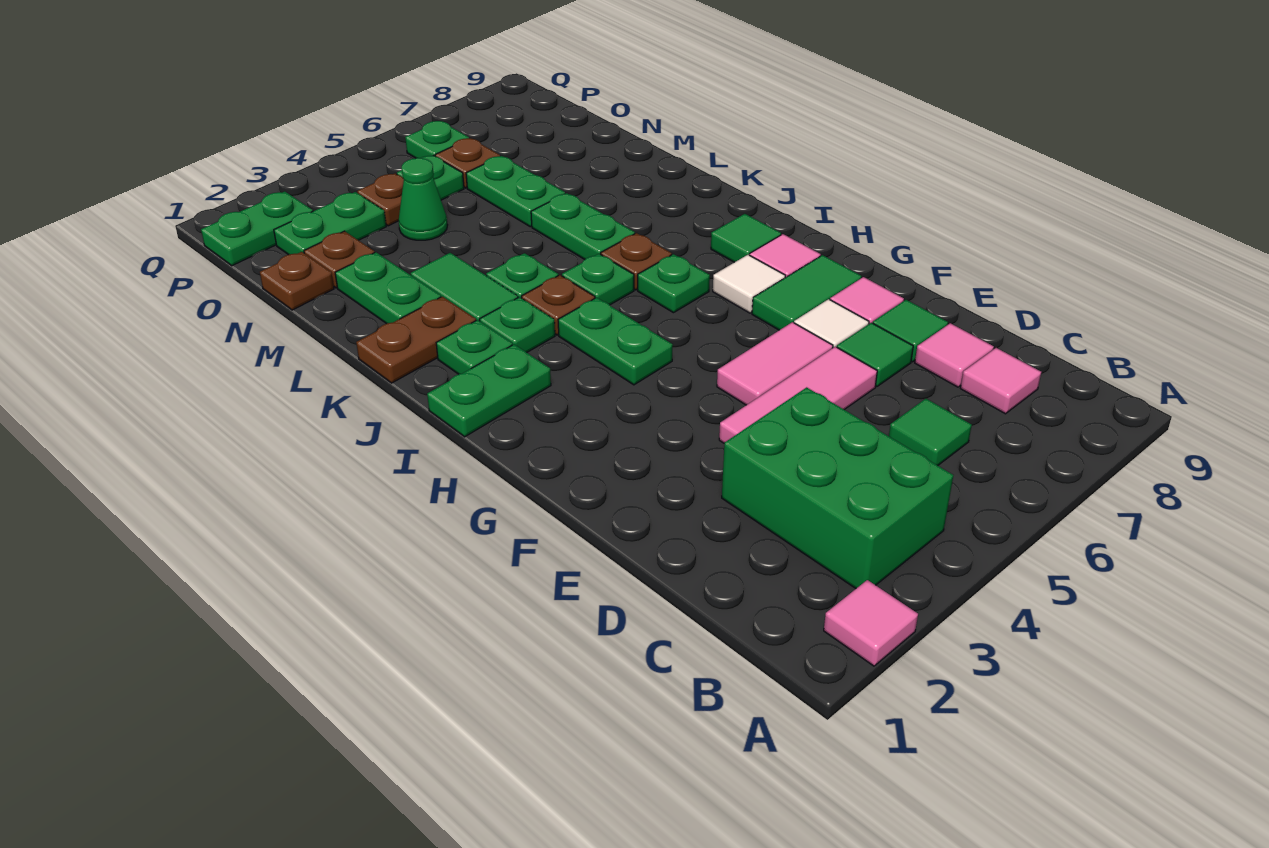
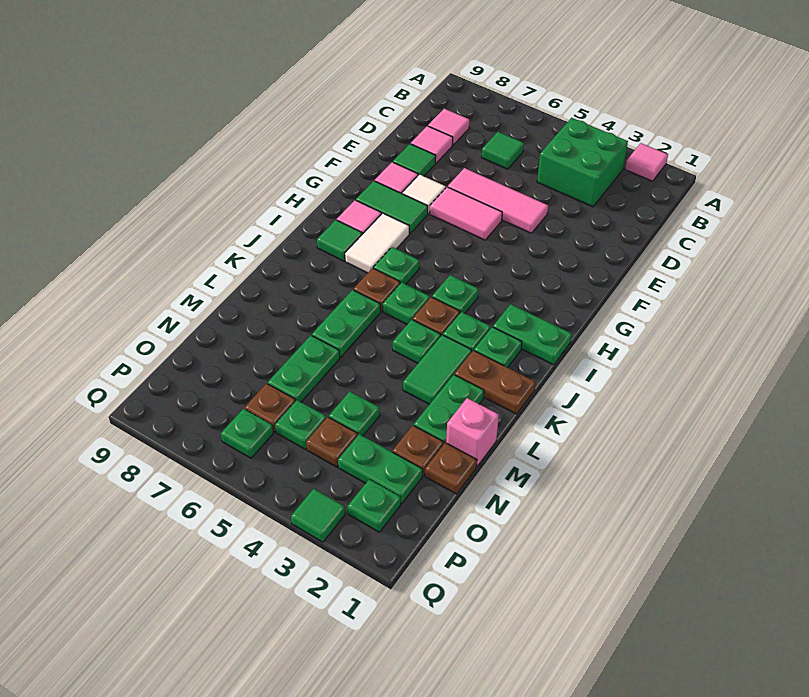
green brick B3:D4 level 1 -> green brick B3:C4 level 1
green tile E7 level 1 -> green tile Q3 level 1
green plate H4:I4 level 1 -> green plate I4 level 1
white tile H7 level 1 -> white tile H7:I7 level 1
none -> pink brick M1 level 1
green cone N4 level 1 -> green plate N4 level 1
green plate P1:P2 level 1 -> green plate P2 level 1

